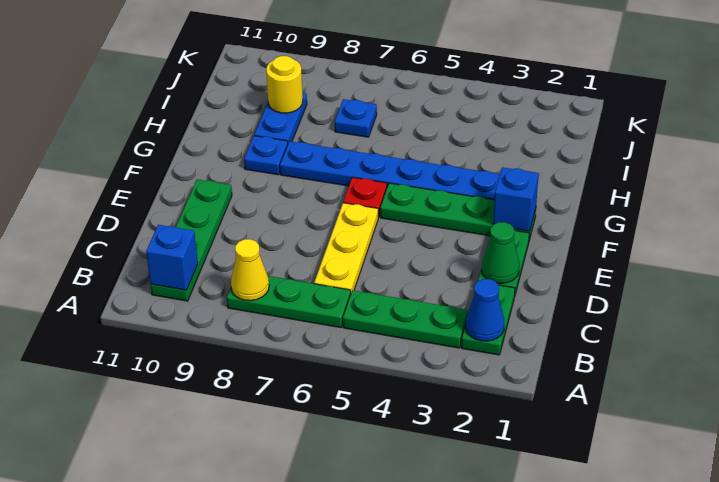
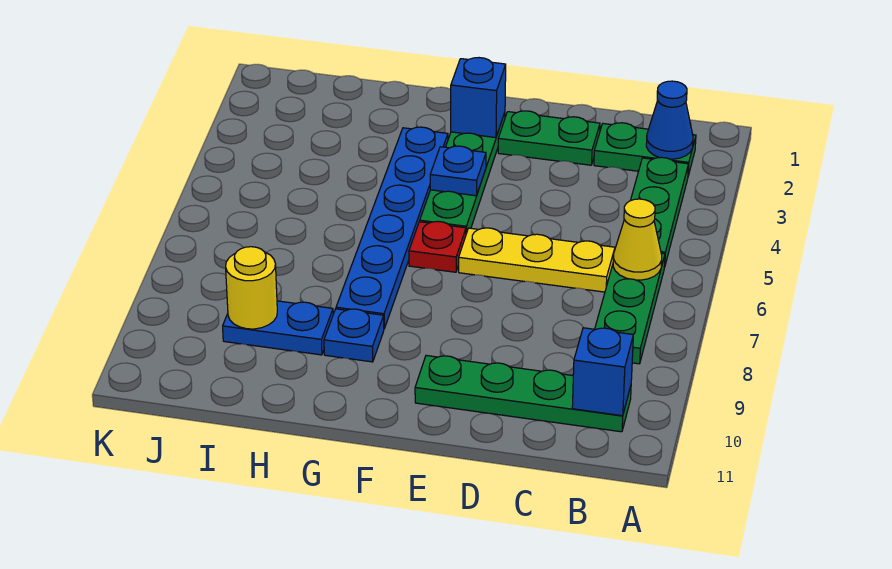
yellow cone B8 level 2 -> yellow cone B6 level 2
green cone D2 level 2 -> none
blue plate I7 level 1 -> blue plate F4 level 2

